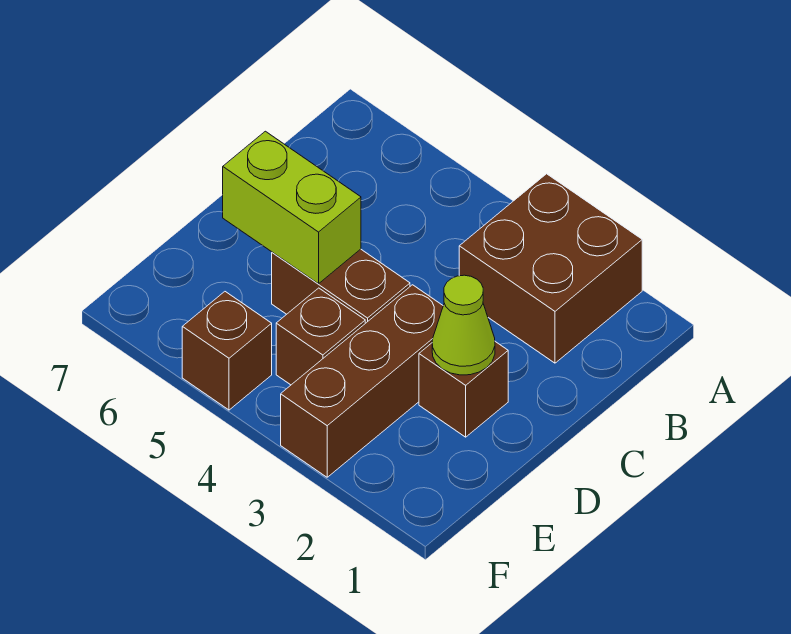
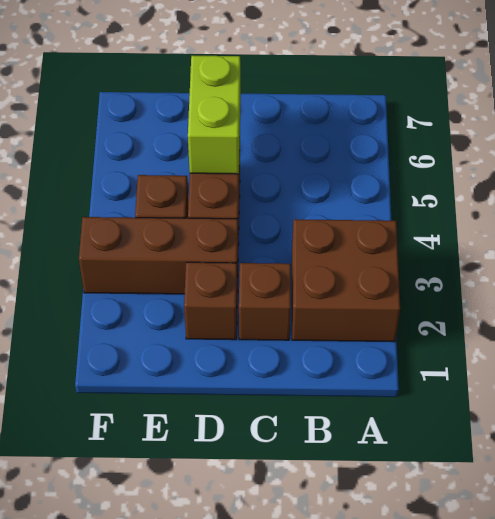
lime cone D2 level 2 -> none
brown brick F5 level 1 -> brown brick C2 level 1

